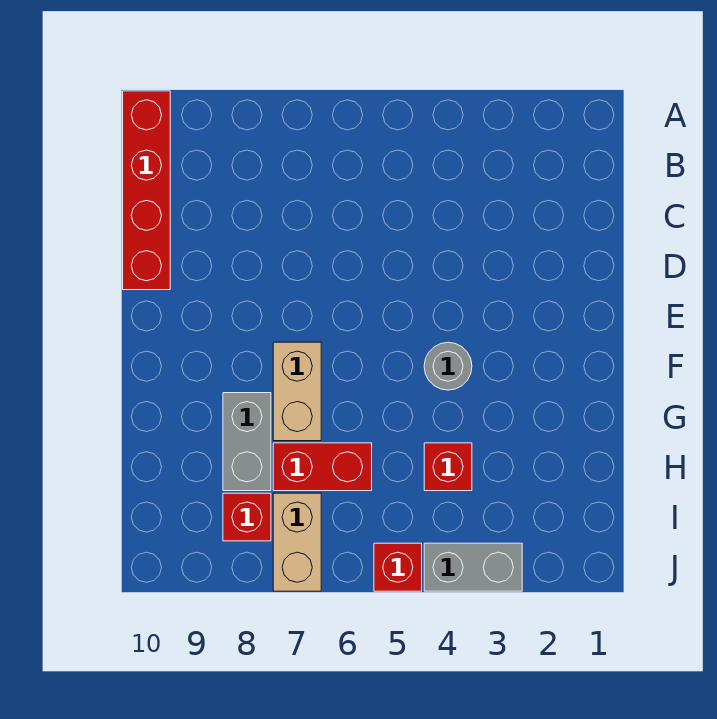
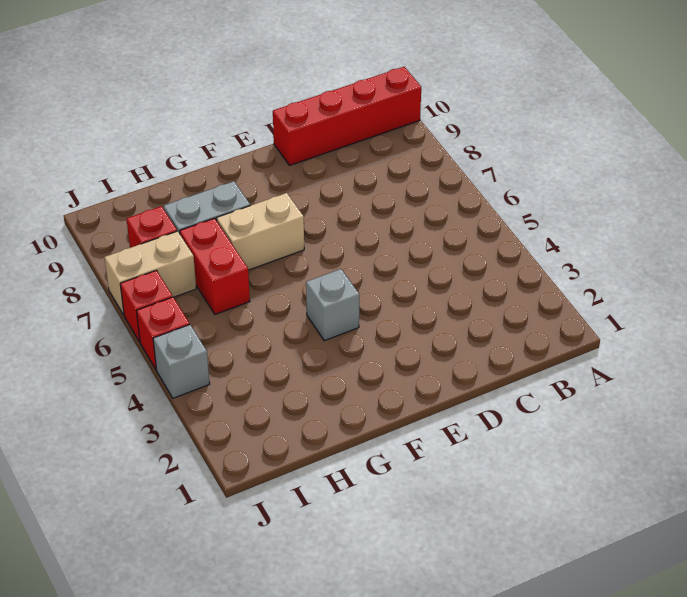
grey round brick F4 level 1 -> grey brick F4 level 1
red brick H4 level 1 -> red brick J6 level 1
grey brick J3:J4 level 1 -> grey brick J4 level 1

